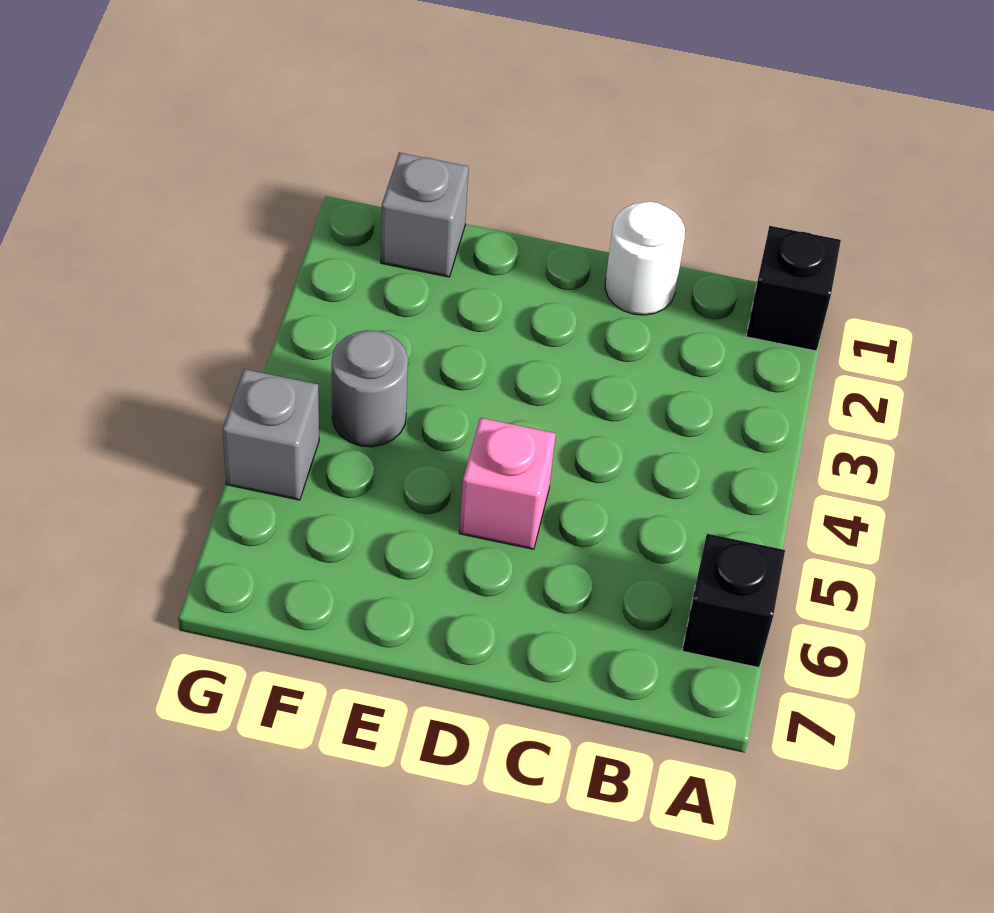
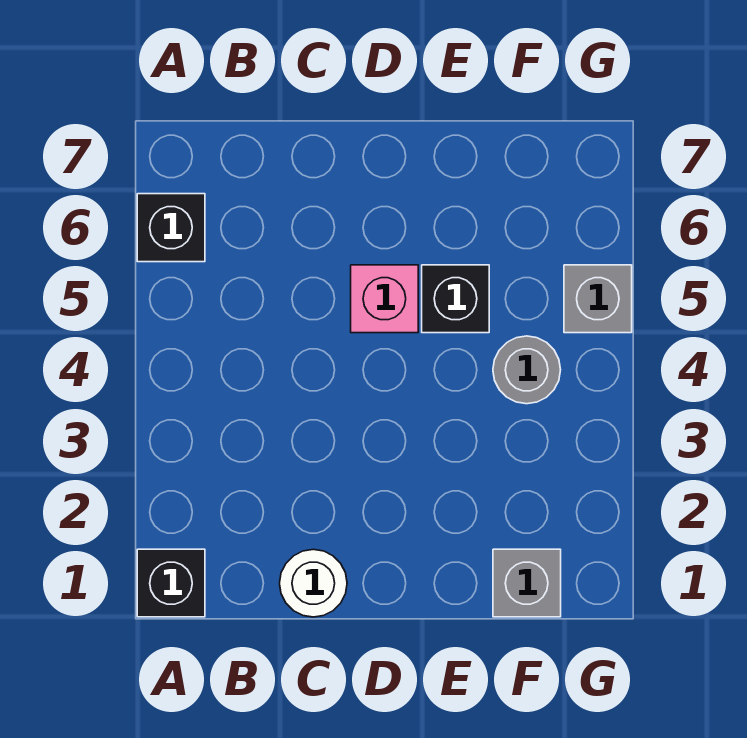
none -> black brick E5 level 1

